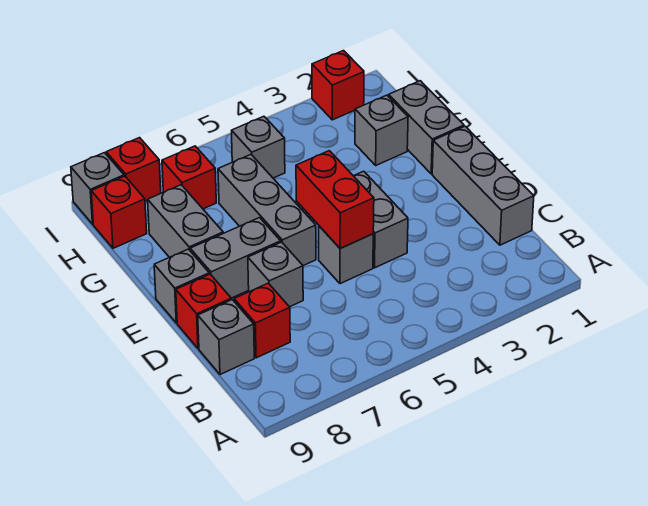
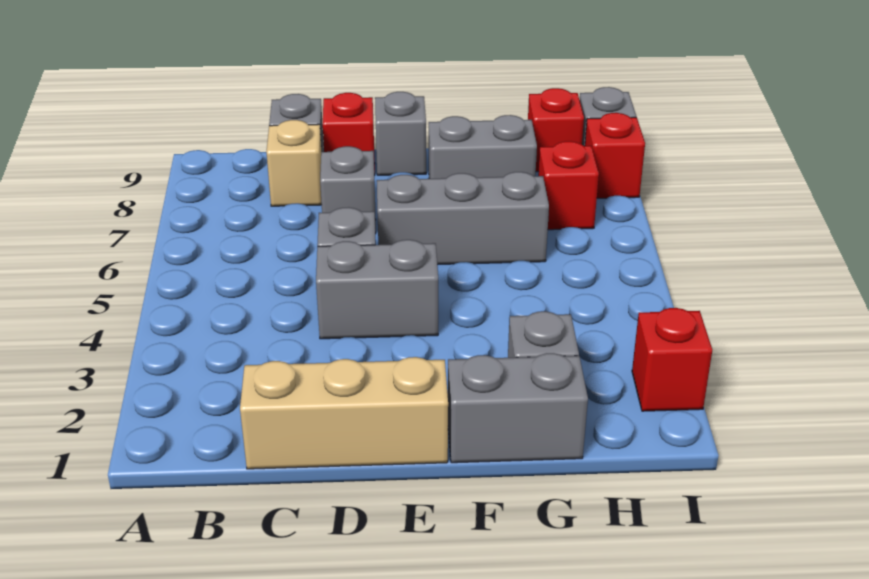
grey brick C1:E1 level 1 -> tan brick C1:E1 level 1
red brick C8 level 1 -> tan brick C8 level 1
red brick D5:E5 level 2 -> none
grey brick E7:E8 level 1 -> none
grey brick H5 level 1 -> none

